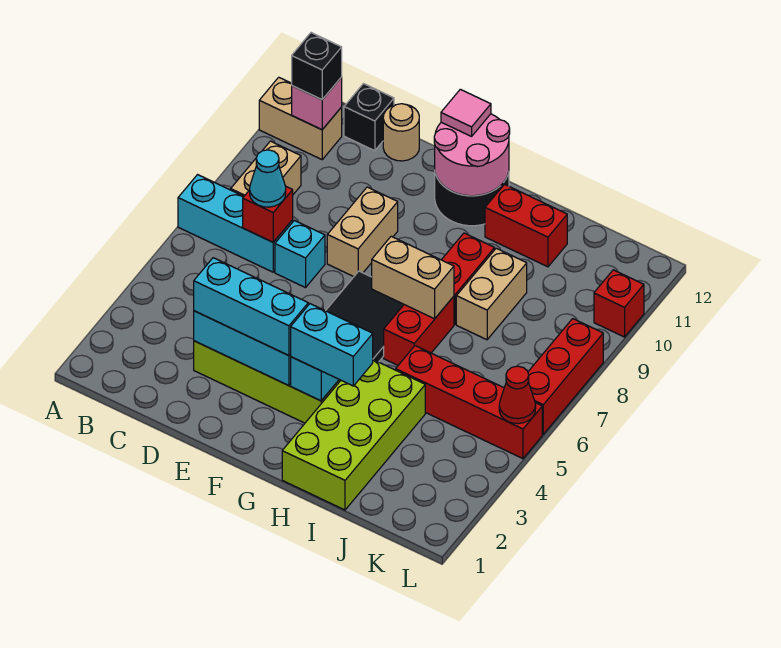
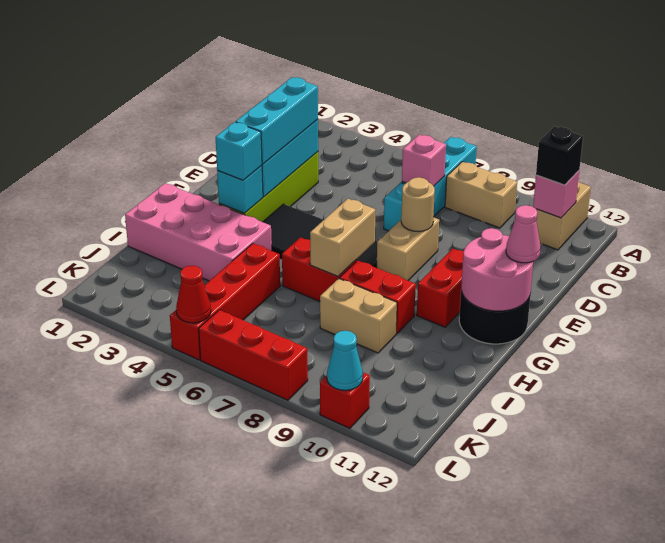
red brick C7 level 2 -> pink brick C7 level 2
cyan cone C7 level 3 -> cyan cone L10 level 2
black brick C12 level 1 -> none
tan round brick D12 level 1 -> tan round brick E8 level 2
tan brick E8:E9 level 1 -> tan brick E8:F8 level 1
pink tile F12 level 3 -> pink cone F12 level 3
cyan brick G3:H3 level 3 -> cyan brick G3 level 3
lime brick H1:I4 level 1 -> pink brick H1:I4 level 1
red brick H11:I11 level 1 -> red brick F10:G10 level 1

